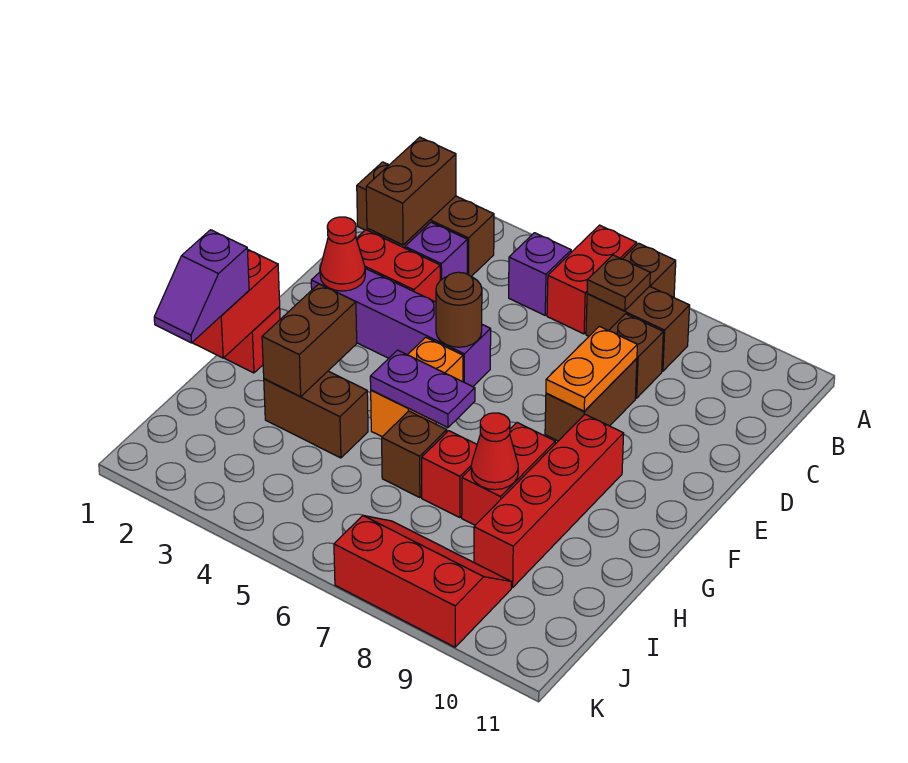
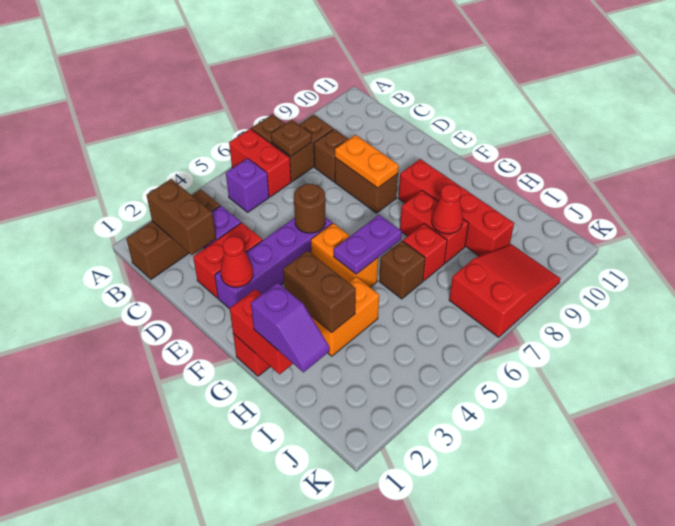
brown brick H3:H4 level 1 -> orange brick H3:H4 level 1
red slope J7:K9 level 1 top K -> red slope J7:K9 level 1 top 7

